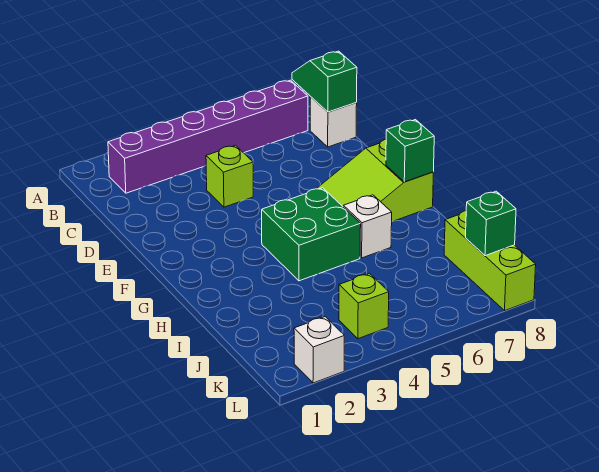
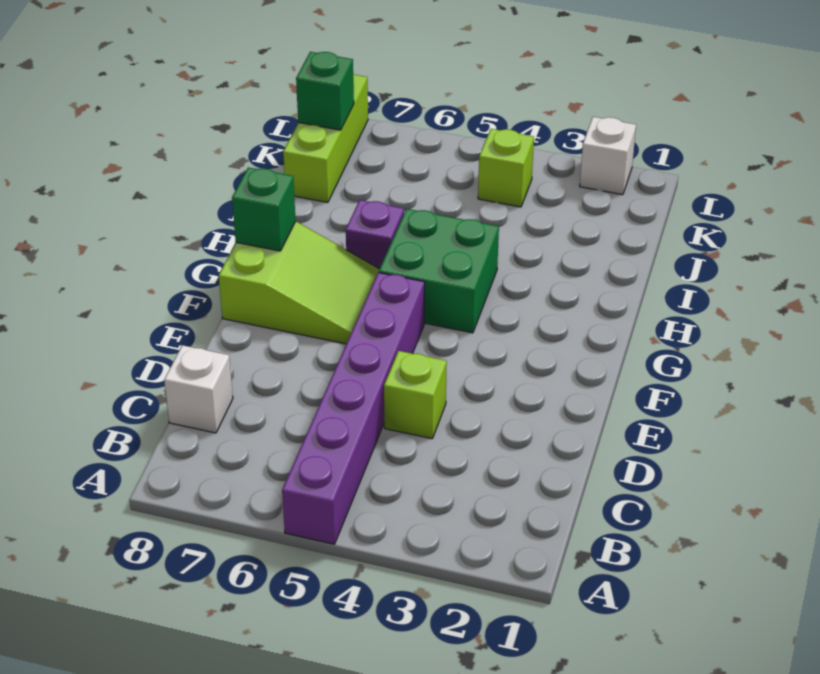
purple brick B2:B7 level 1 -> purple brick A5:F5 level 1
green slope B8:C8 level 2 top C -> none
white brick H6 level 1 -> purple brick H6 level 1

